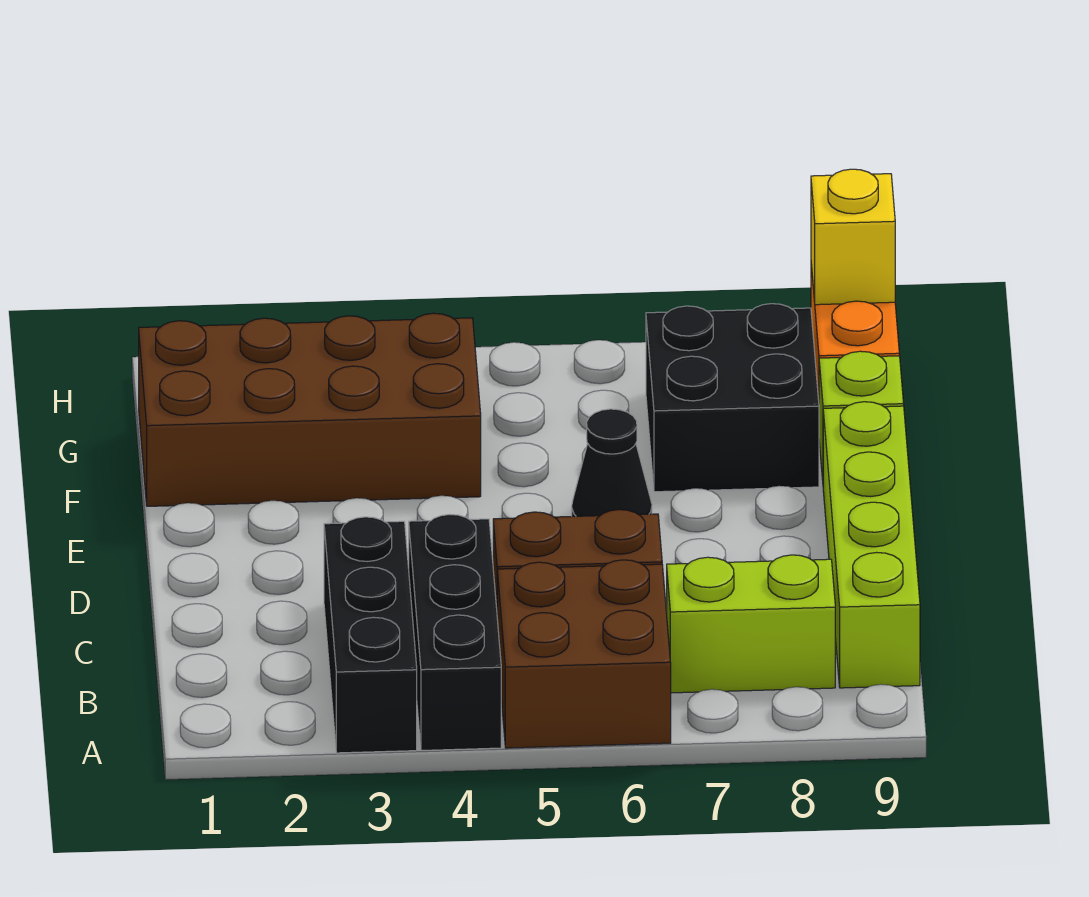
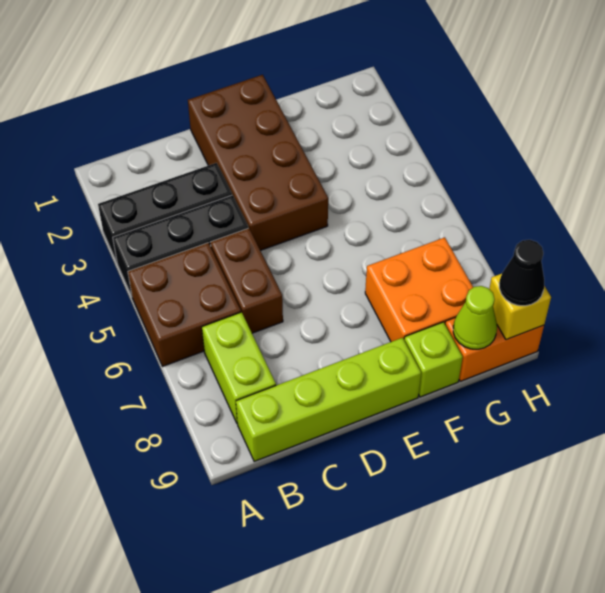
black cone E6 level 1 -> black cone H9 level 3
brown brick F1:G4 level 1 -> brown brick D1:E4 level 1
black brick F7:G8 level 1 -> orange brick F7:G8 level 1
none -> lime cone G9 level 2

